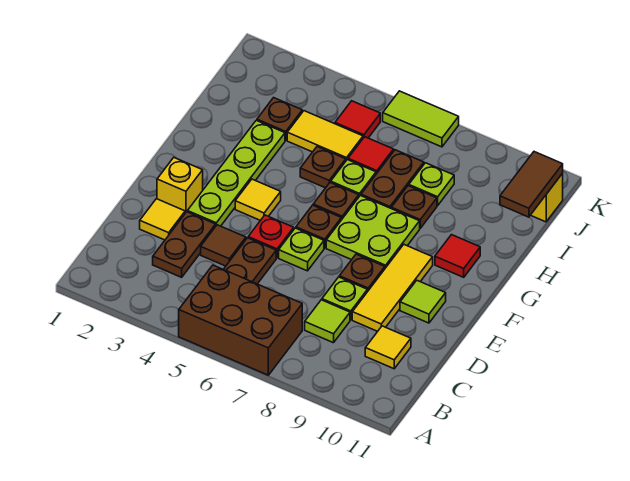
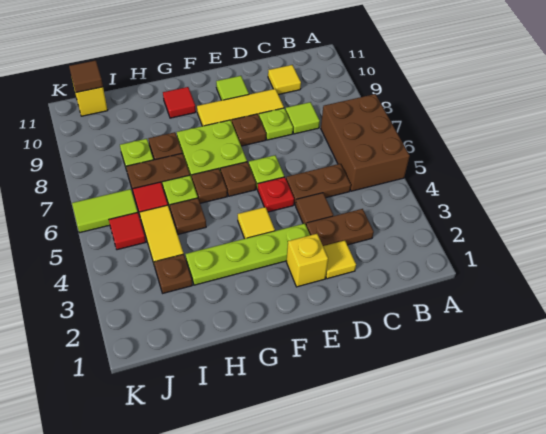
brown tile I11:J11 level 2 -> brown tile J11 level 2
lime tile K6:K7 level 1 -> lime tile J6:K6 level 1

